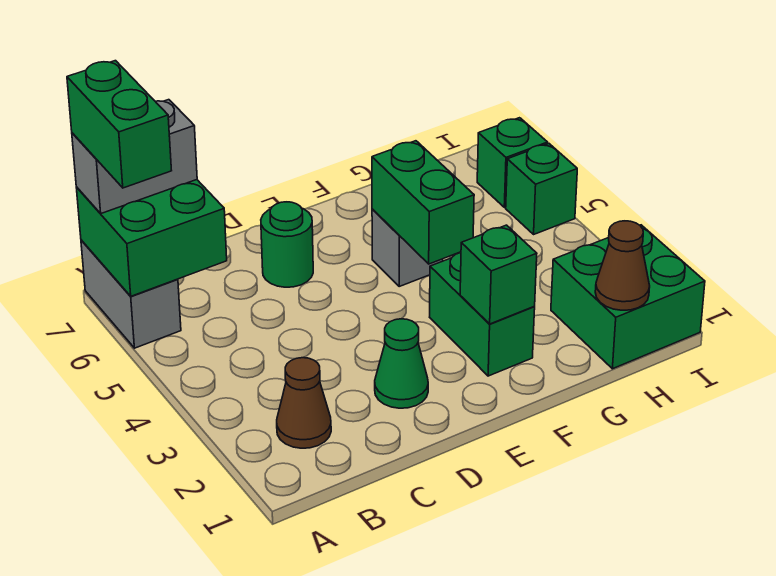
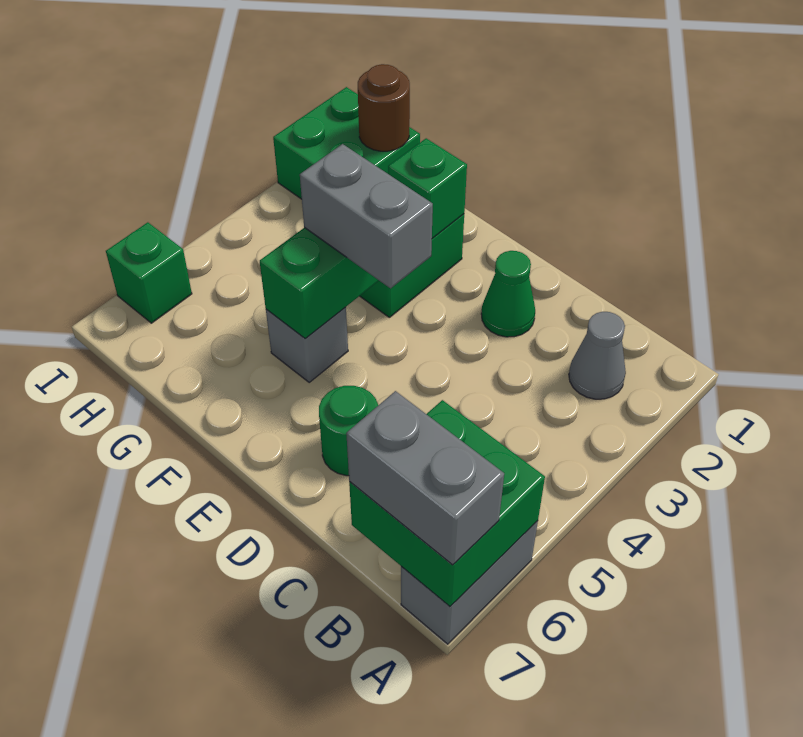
green brick A6:A7 level 4 -> none
brown cone B2 level 1 -> grey cone B2 level 1
none -> grey brick E4:F4 level 3
brown cone H1 level 2 -> brown round brick H1 level 2
green brick I5 level 1 -> none

